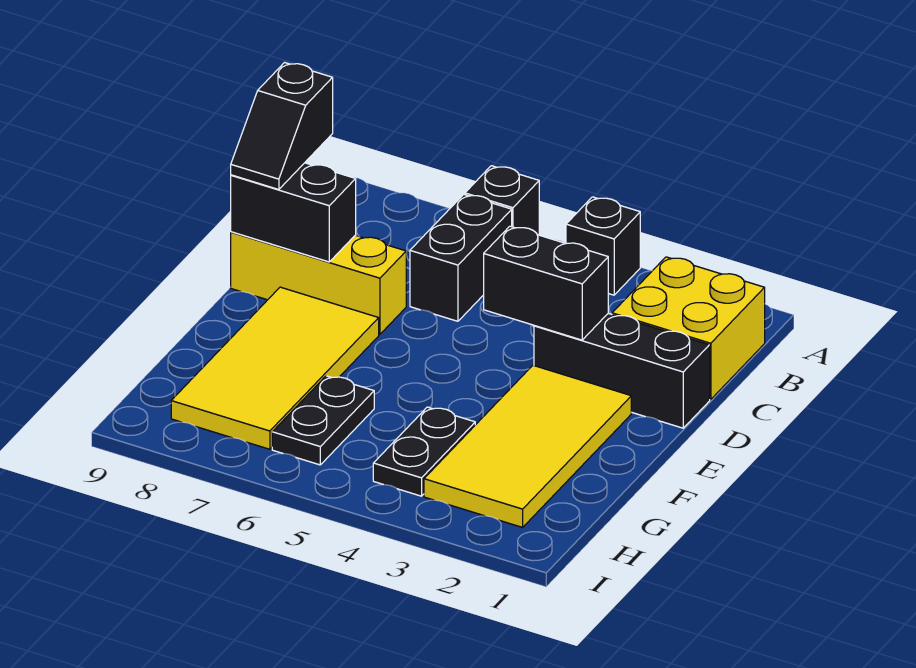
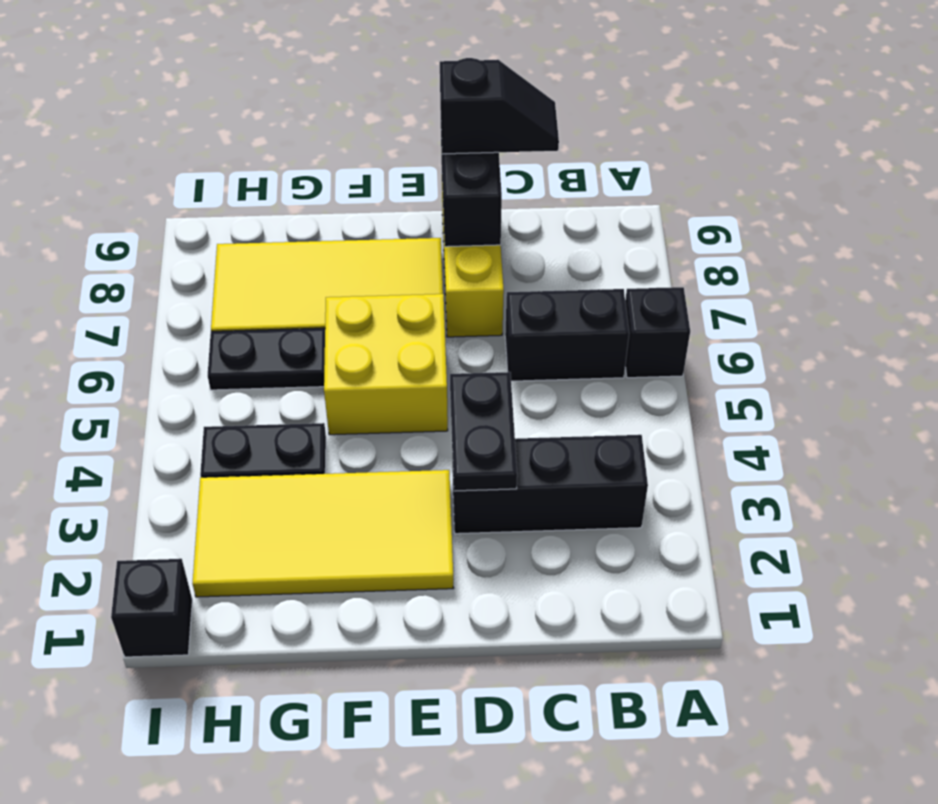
black brick A4 level 1 -> black brick I1 level 1
yellow brick B1:C2 level 1 -> yellow brick E5:F6 level 1
black slope C9:D9 level 3 top C -> black slope C9:D9 level 3 top D
black brick D1:D3 level 1 -> black brick B3:D3 level 1
black brick D3:D4 level 2 -> black plate D3:D4 level 2

